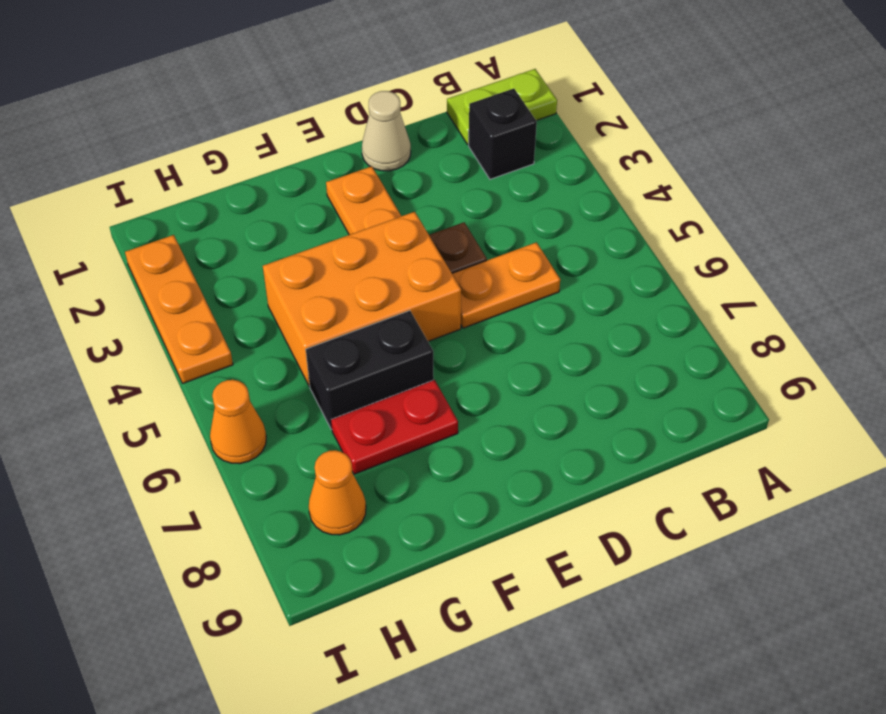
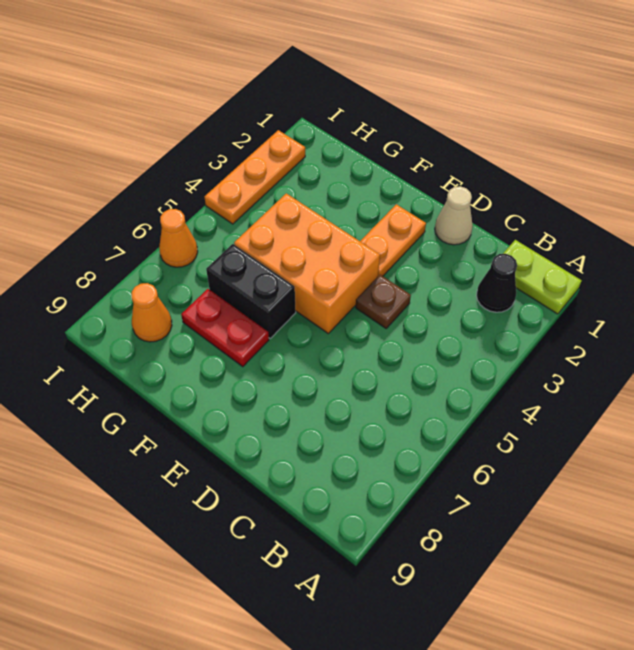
black brick B2 level 1 -> black cone B2 level 1
orange plate C5:D5 level 1 -> none

